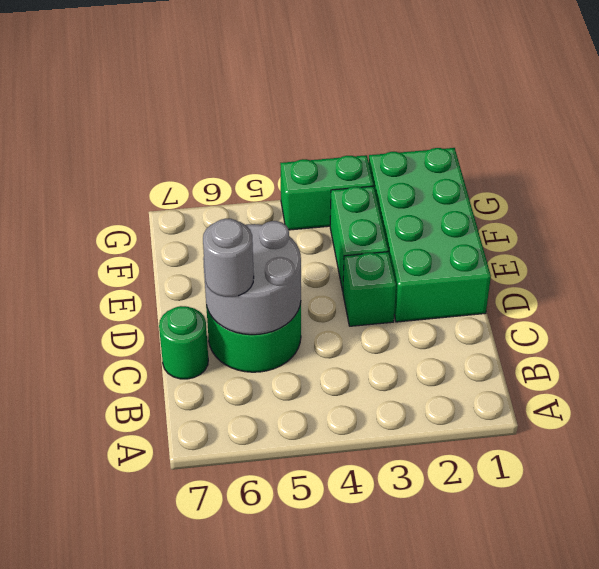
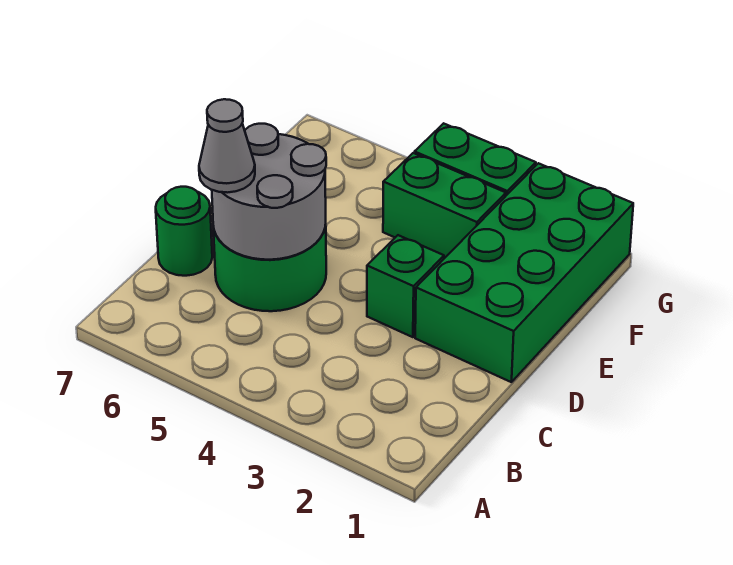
grey round brick C6 level 3 -> grey cone C6 level 3
green brick E3:F3 level 1 -> green brick F3:F4 level 1

